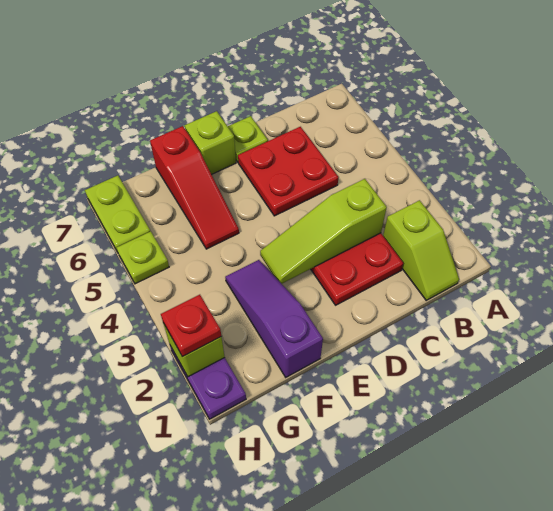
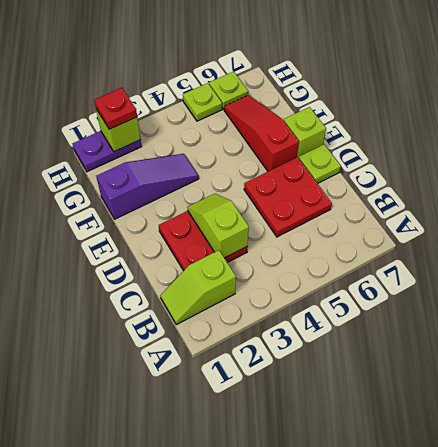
lime slope C3:E3 level 2 top C -> lime slope C3:D3 level 2 top C
red slope F5:F7 level 1 top 7 -> red slope E6:G6 level 1 top E
lime plate H6:H7 level 1 -> lime plate H6 level 1

